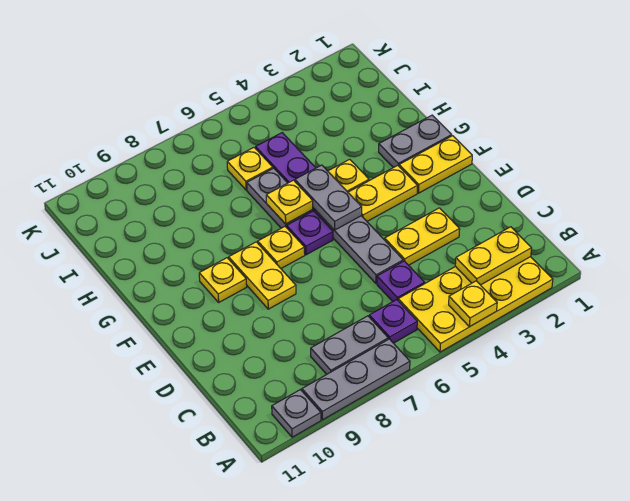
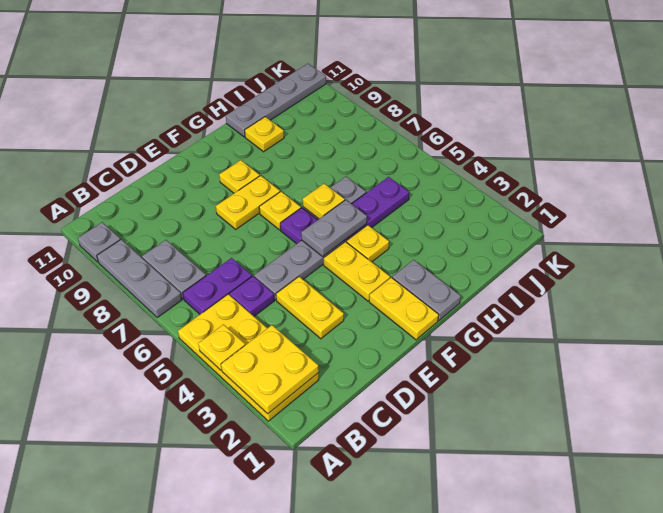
yellow plate B2:B3 level 2 -> yellow plate A2:B3 level 2
purple plate B6 level 1 -> purple plate B6:C6 level 1
none -> grey plate H11:K11 level 1
yellow plate I6 level 1 -> yellow plate H10 level 1

